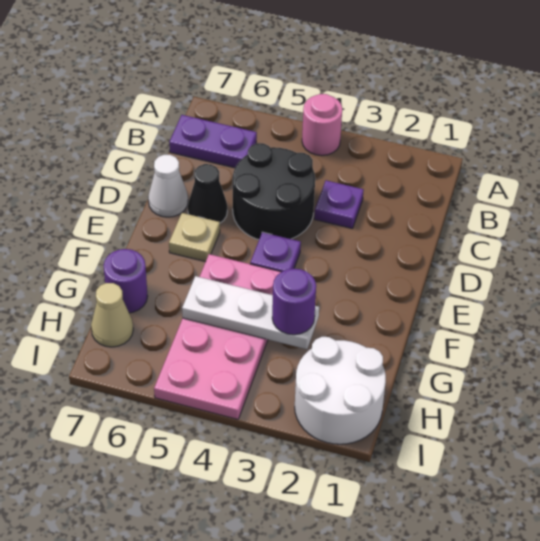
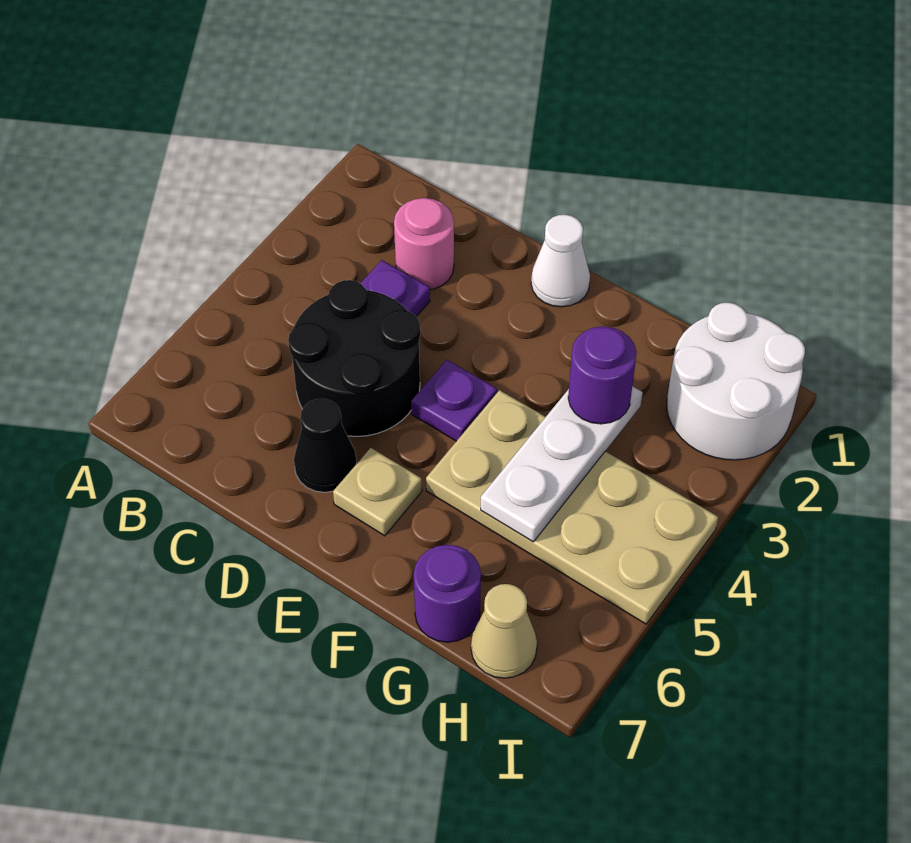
pink round brick A4 level 1 -> pink round brick C2 level 1
purple plate B6:B7 level 1 -> none
white cone D7 level 1 -> white cone E1 level 1
pink plate F4:I5 level 1 -> tan plate F4:I5 level 1

